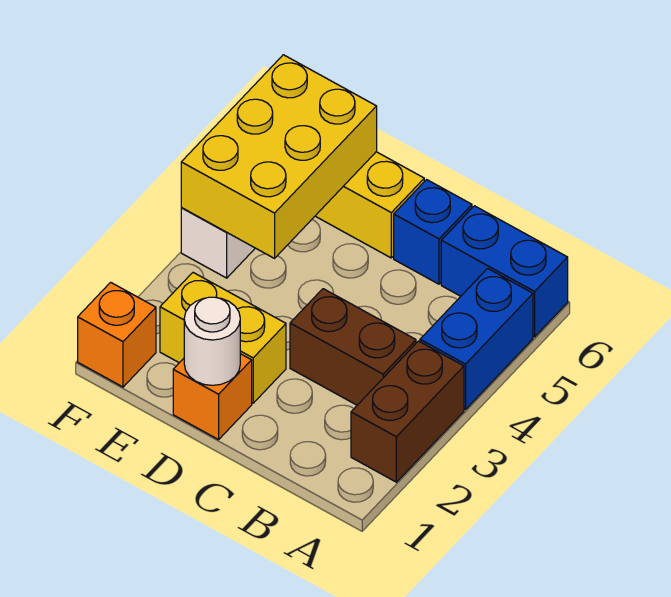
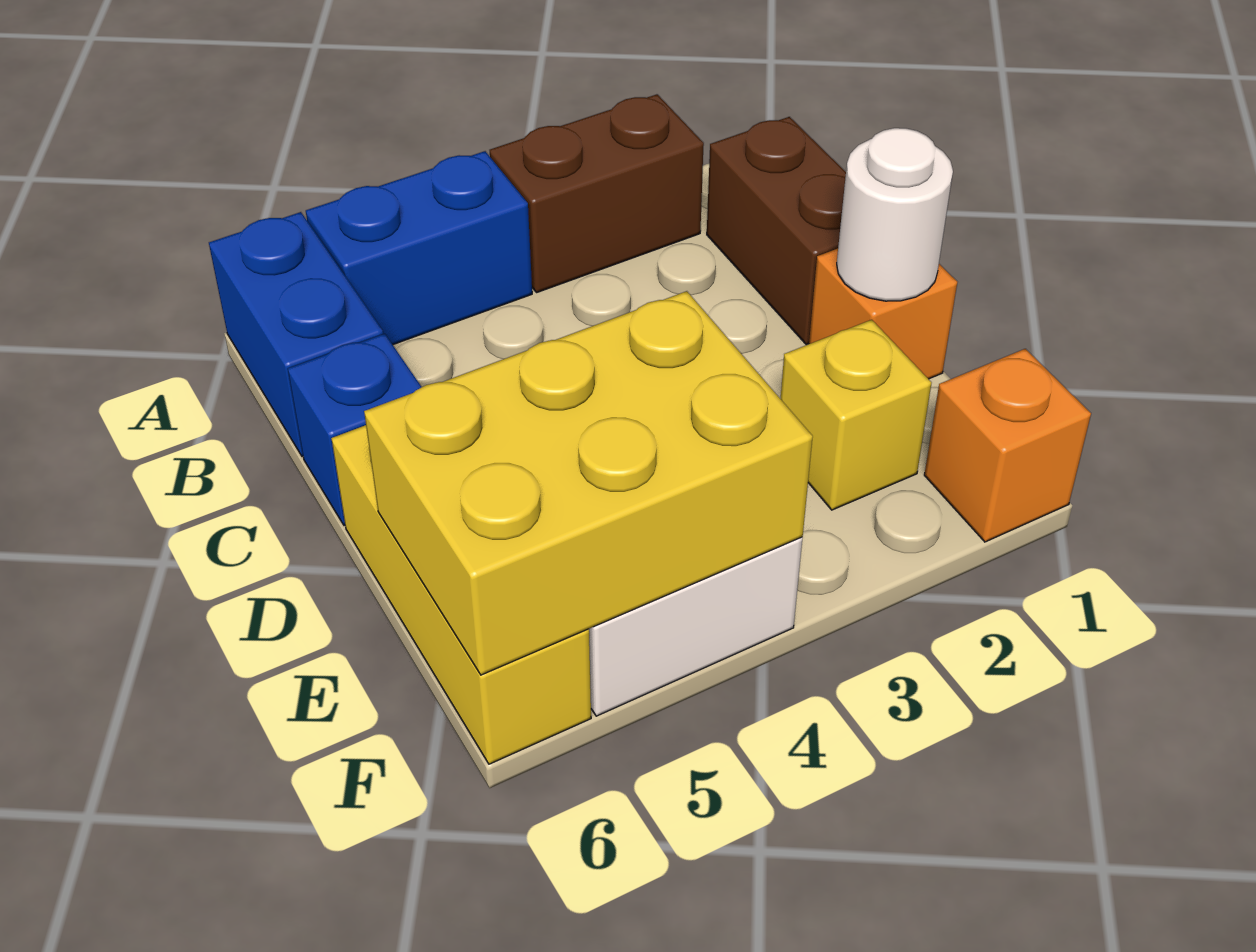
brown brick B3:C3 level 1 -> brown brick B1:C1 level 1
yellow brick D2:E2 level 1 -> yellow brick E2 level 1

